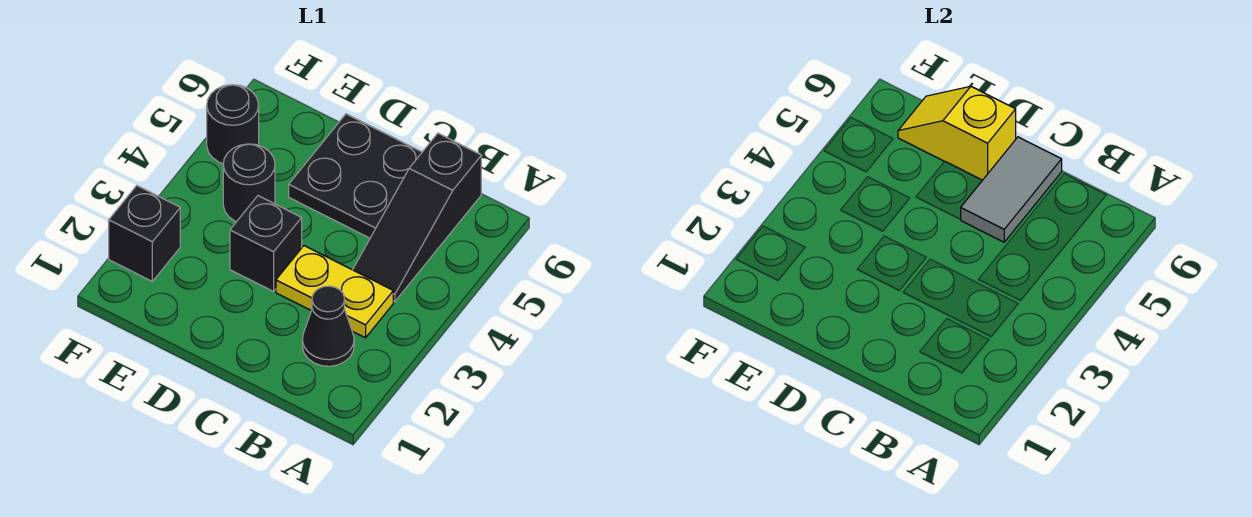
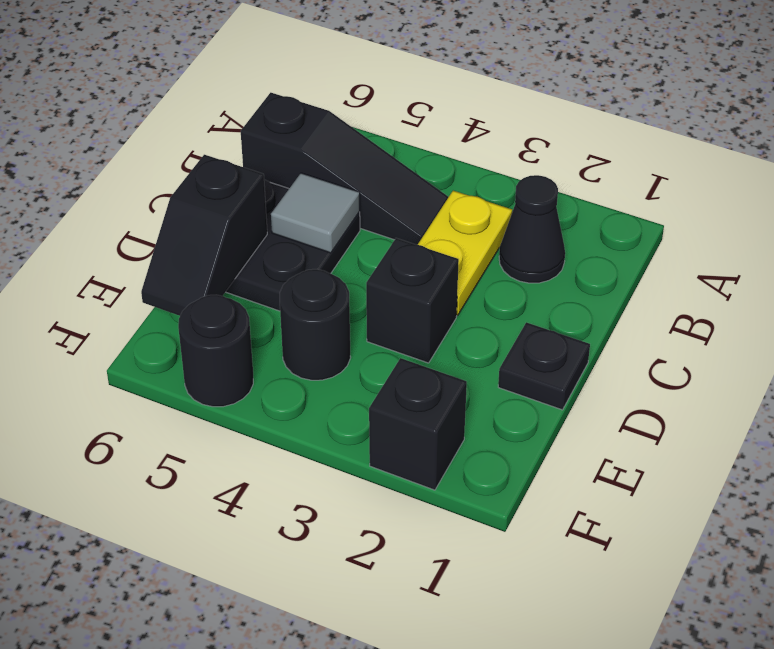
grey tile C5:C6 level 2 -> grey tile C5 level 2
none -> black plate D1 level 1
yellow slope D6:E6 level 2 top D -> black slope D6:E6 level 2 top D

